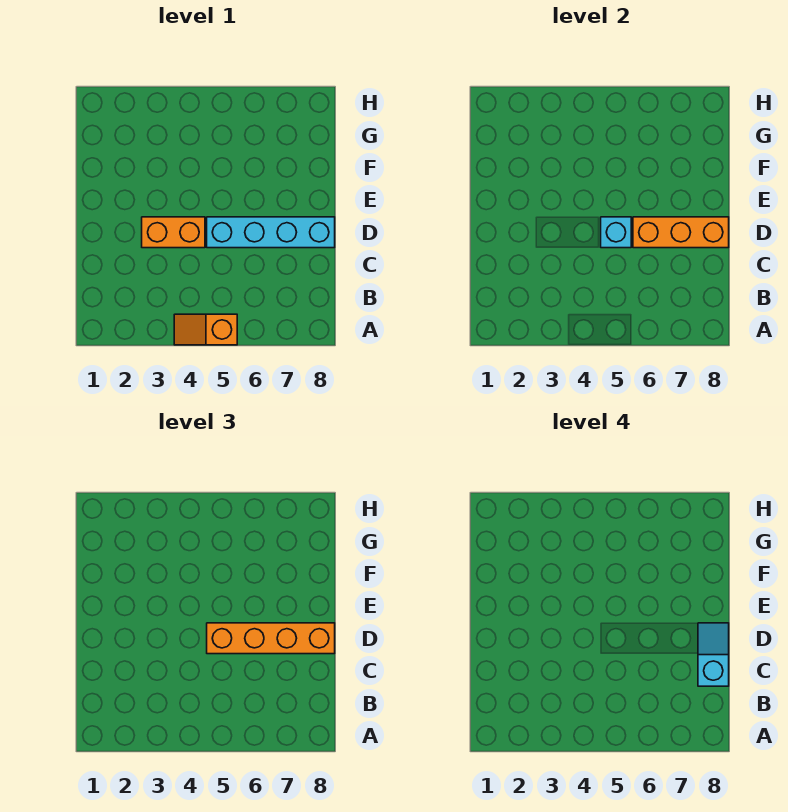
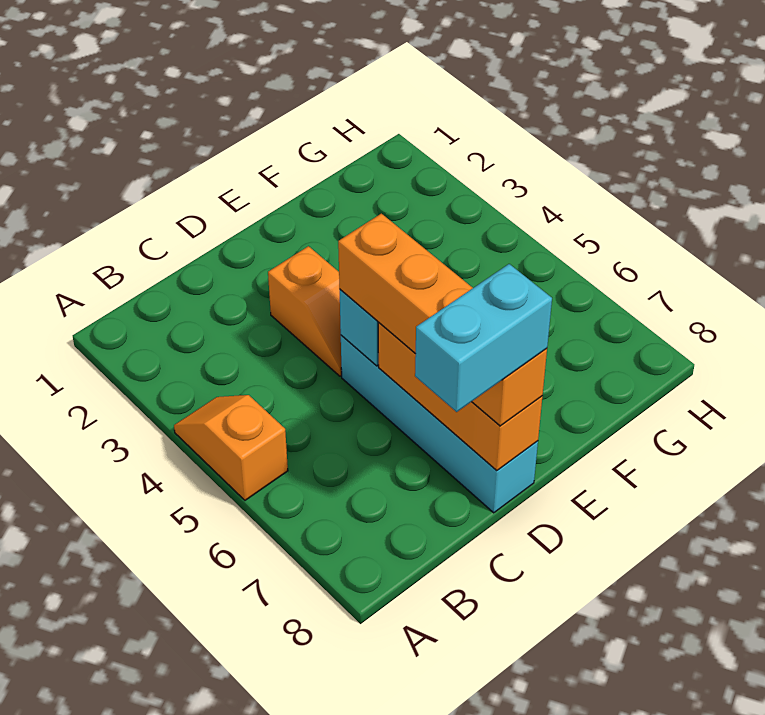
cyan slope C8:D8 level 4 top C -> cyan brick C8:D8 level 4
orange brick D3:D4 level 1 -> orange slope D3:D4 level 1 top 3

